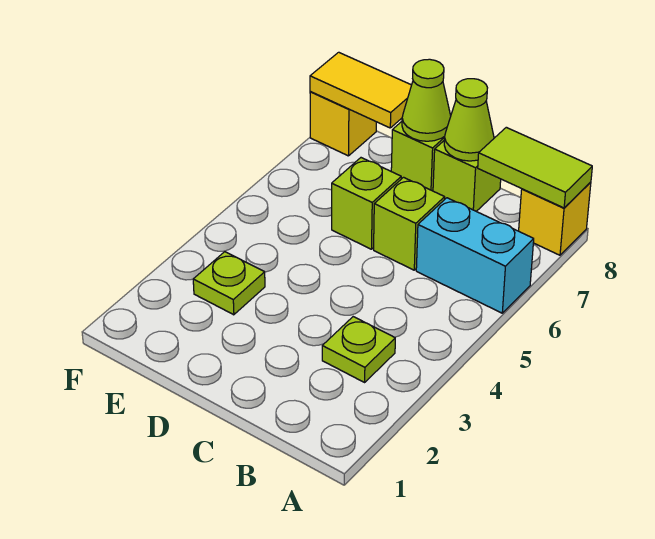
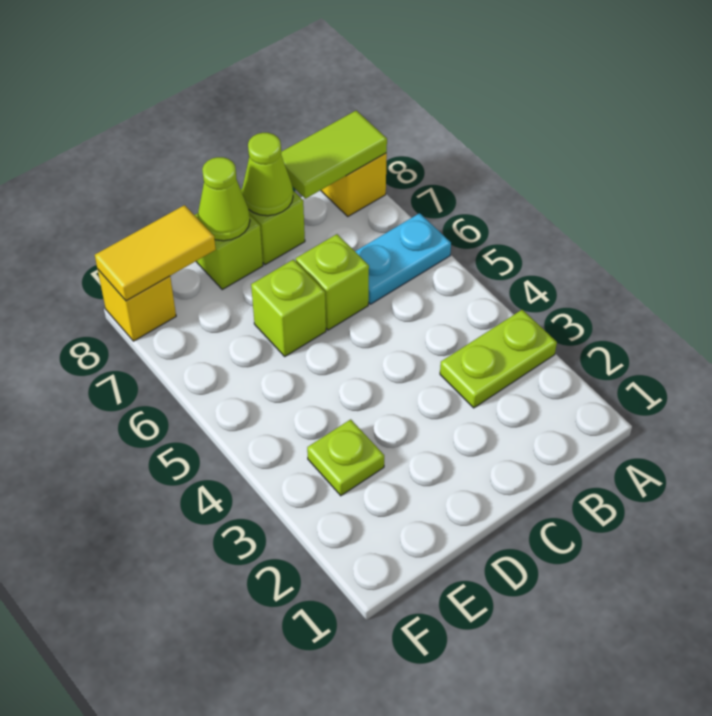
cyan brick A6:B6 level 1 -> cyan plate A6:B6 level 1
lime plate B3 level 1 -> lime plate A3:B3 level 1

